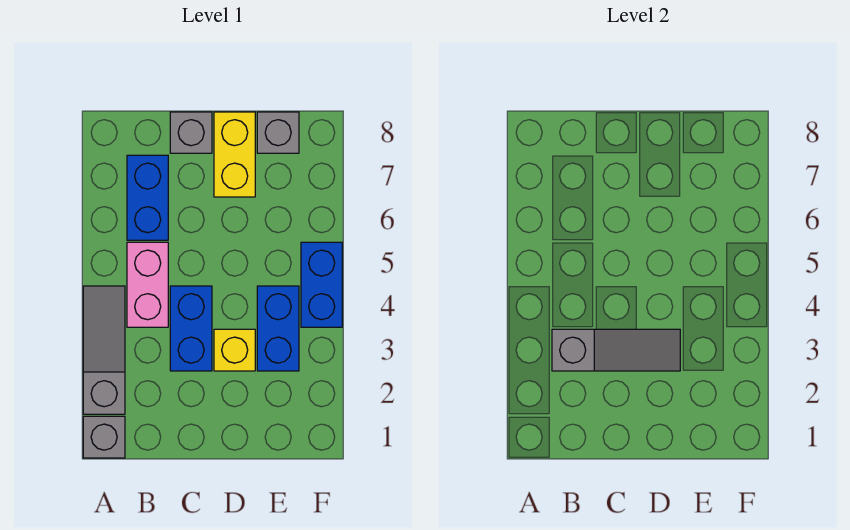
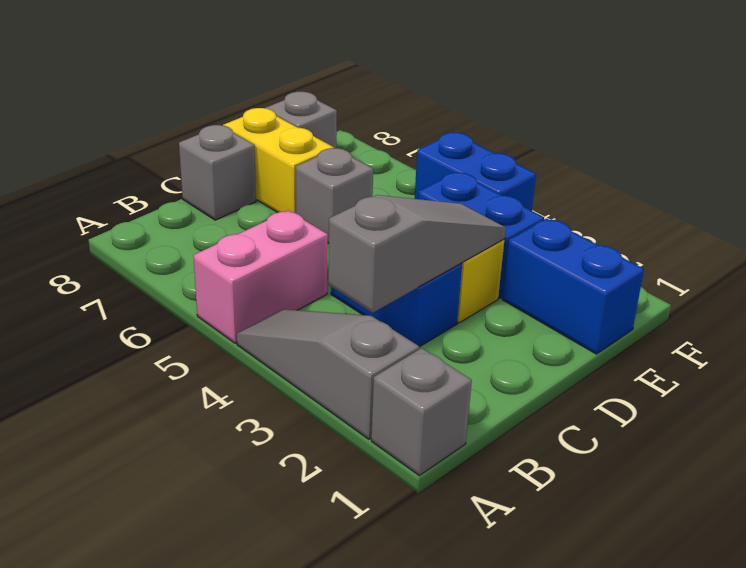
pink brick B4:B5 level 1 -> pink brick A5:B5 level 1
blue brick B6:B7 level 1 -> blue brick E1:E2 level 1
none -> grey brick D6 level 1

